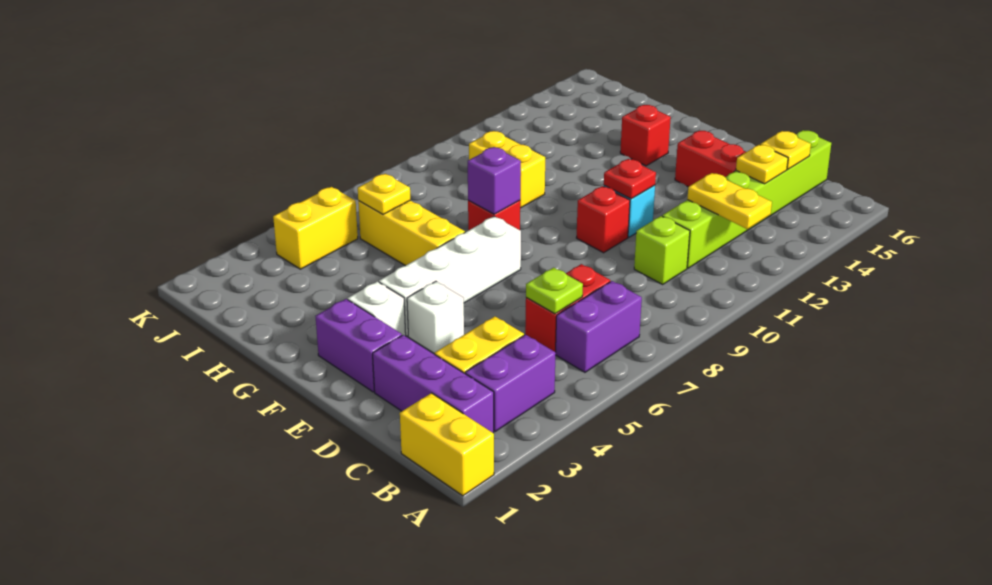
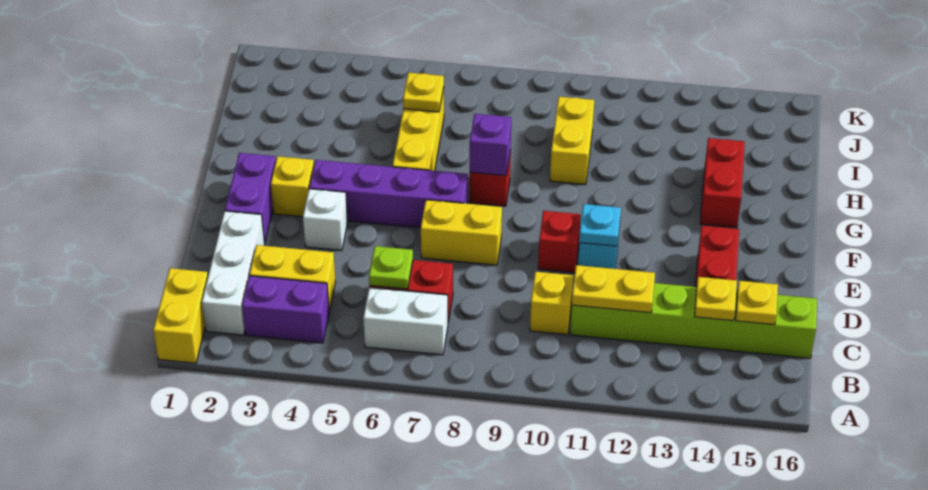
purple brick B2:D2 level 1 -> white brick B2:D2 level 1
purple brick B6:B7 level 1 -> white brick B6:B7 level 1
yellow plate B12:C12 level 2 -> yellow plate C11:C12 level 2
lime brick C10 level 1 -> yellow brick C10 level 1
red plate E11 level 2 -> cyan plate E11 level 2
white brick F3 level 1 -> yellow brick F3 level 1
white brick F4:F7 level 1 -> purple brick F4:F7 level 1
red brick G14 level 1 -> red brick G14:H14 level 1
yellow brick J4:J5 level 1 -> yellow brick E7:E8 level 1

